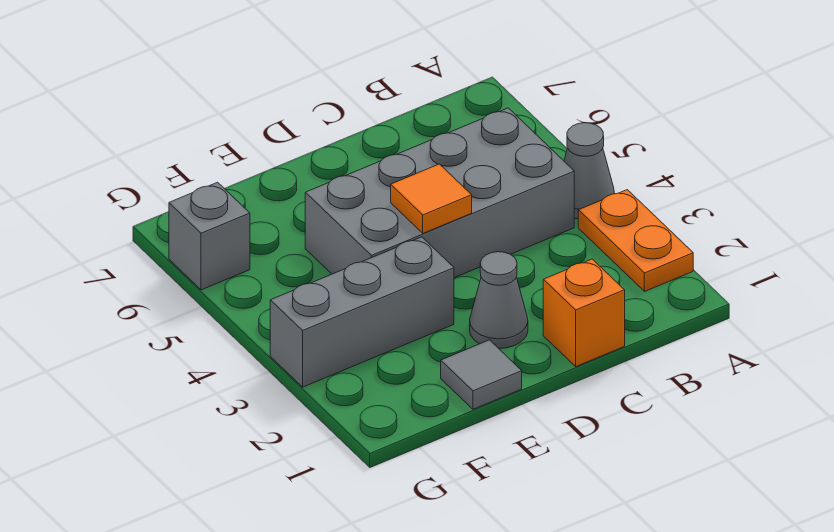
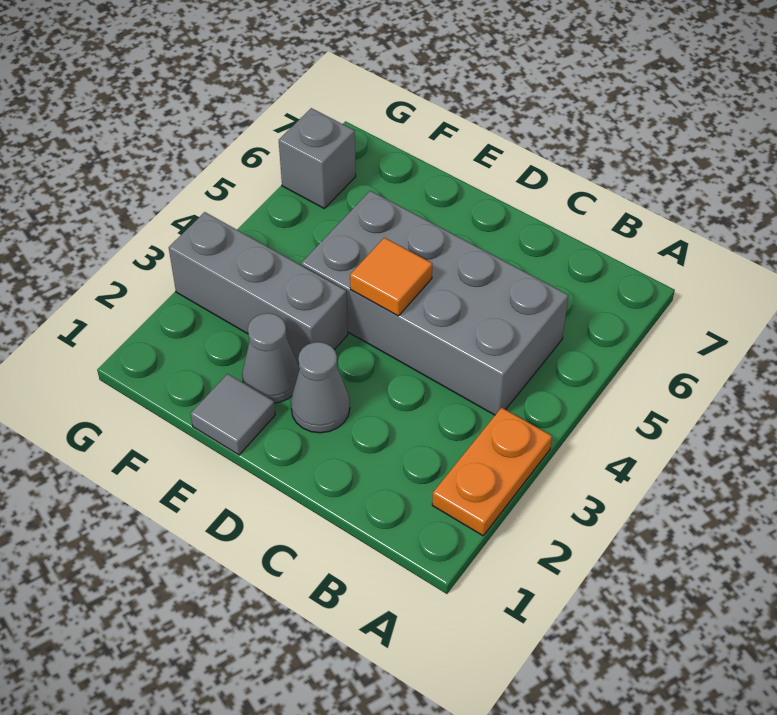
grey cone A4 level 1 -> grey cone E2 level 1
orange brick C1 level 1 -> none

